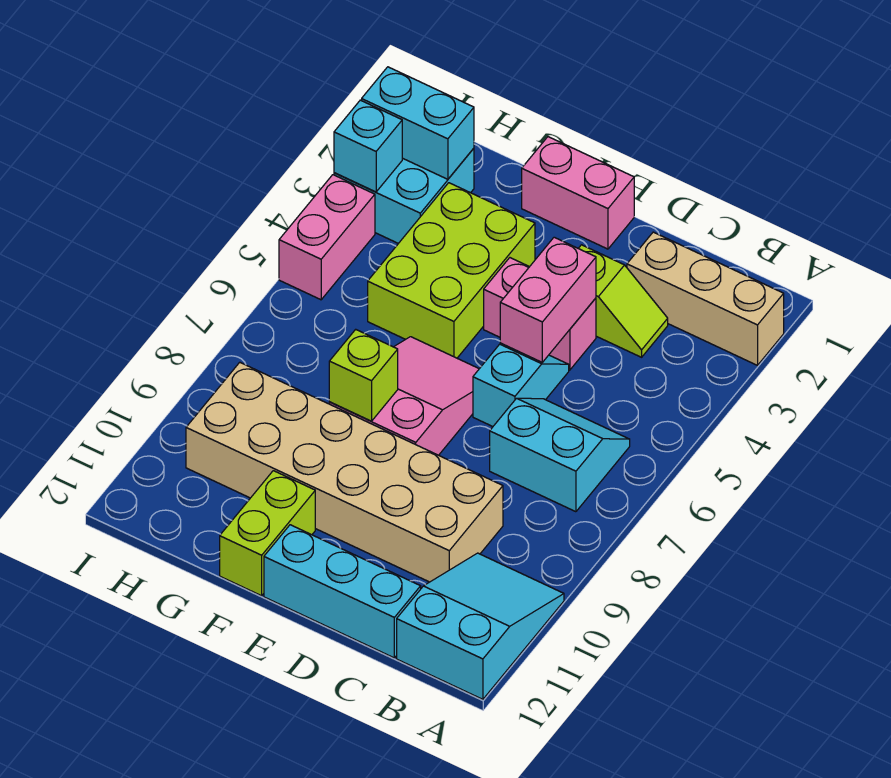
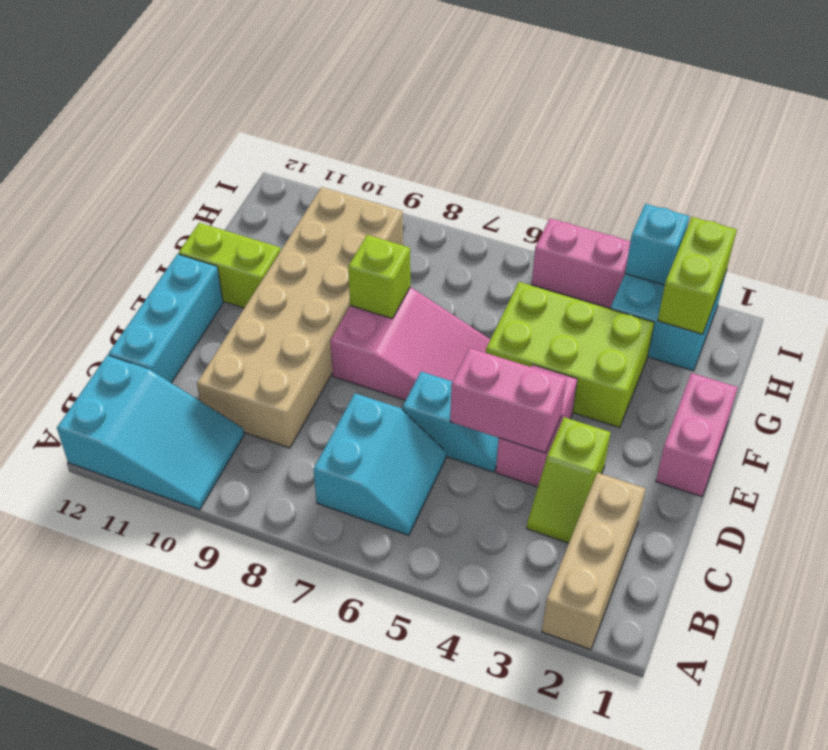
cyan brick H2:I2 level 2 -> lime brick H2:I2 level 2

